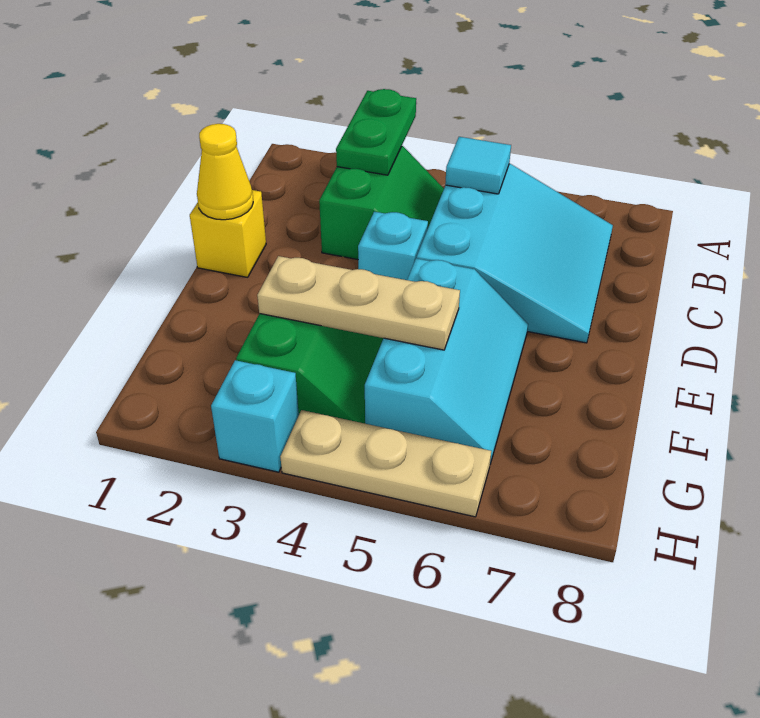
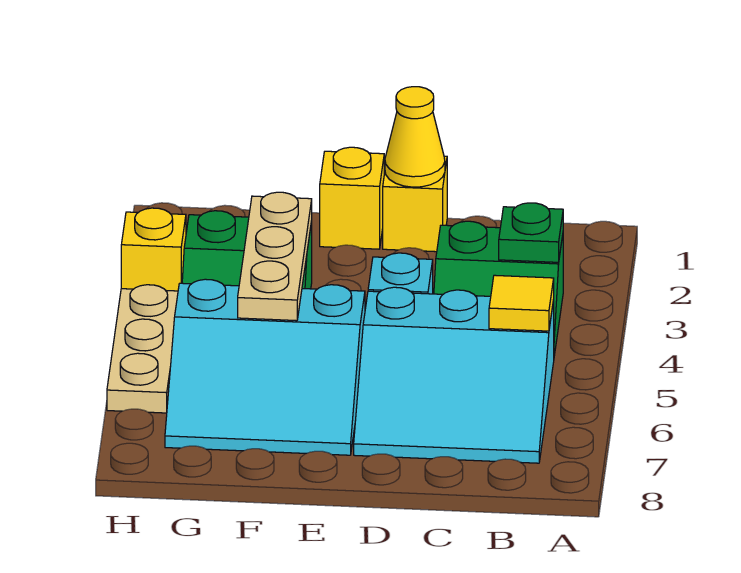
green plate A3:B3 level 2 -> green plate B3 level 2
cyan tile B5 level 2 -> yellow tile B5 level 2
none -> yellow brick E1 level 1
cyan slope E5:G6 level 1 top 5 -> cyan slope E5:G7 level 1 top 5
cyan brick H3 level 1 -> yellow brick H3 level 1

